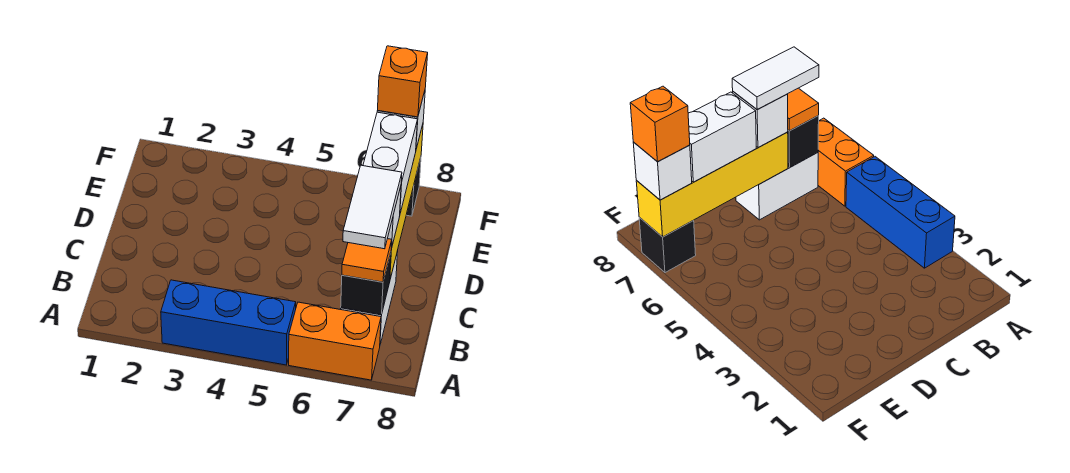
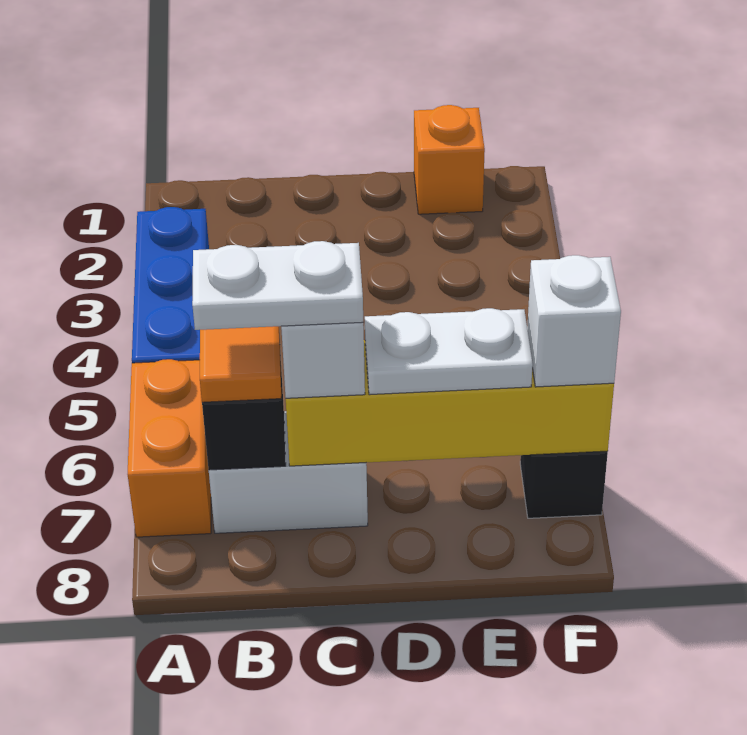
white tile B7:C7 level 4 -> white plate B7:C7 level 4
white brick D7:E7 level 3 -> white plate D7:E7 level 3
orange brick F7 level 4 -> orange brick E1 level 1

